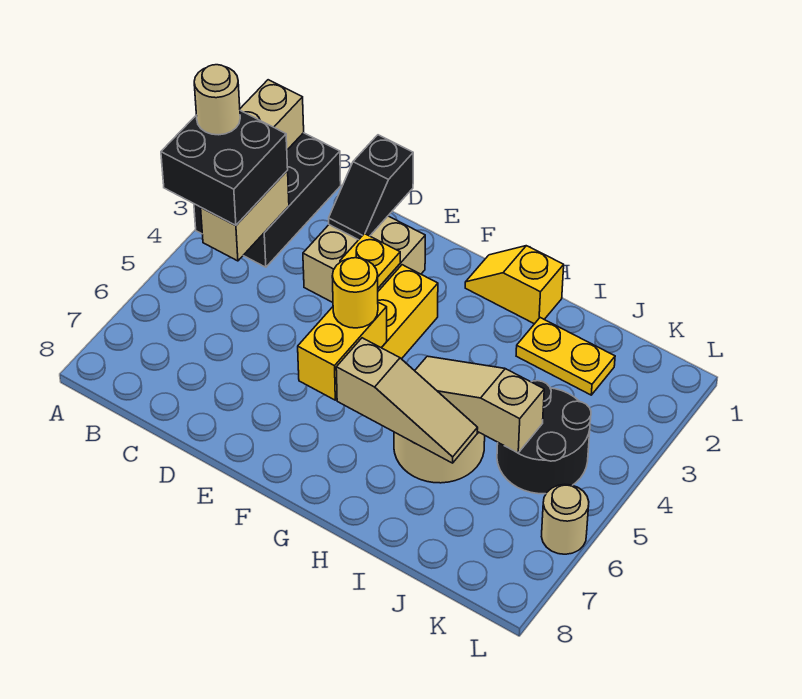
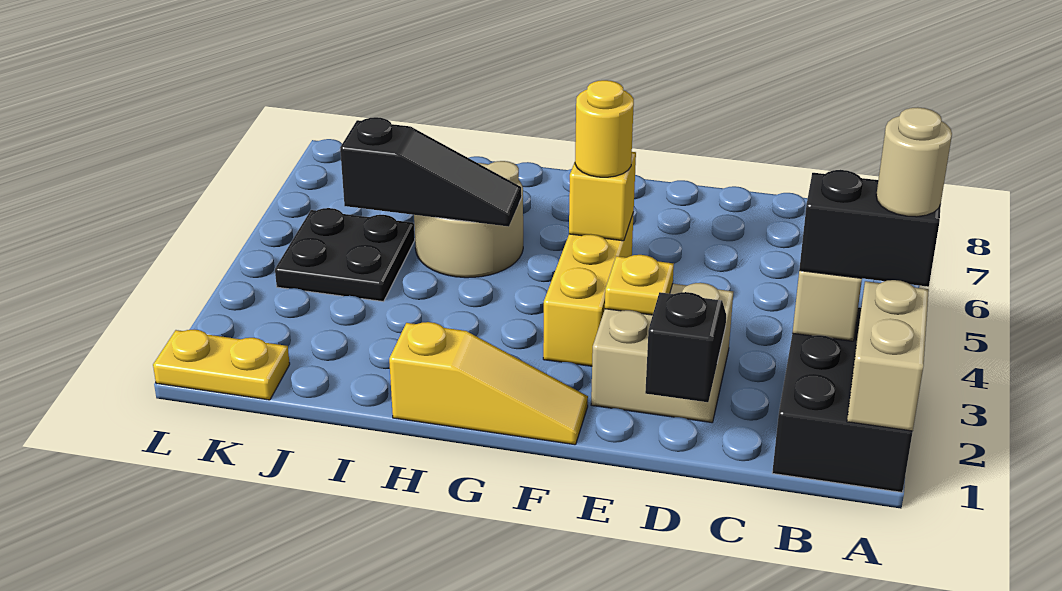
black brick A3:B4 level 3 -> black brick A3:B3 level 3
yellow brick F5:F6 level 2 -> yellow brick F5 level 2
yellow slope G1:H1 level 1 top H -> yellow slope F1:H1 level 1 top H
tan slope G6:I6 level 2 top G -> none
tan slope H5:J5 level 2 top J -> black slope H5:J5 level 2 top J
yellow plate I2:J2 level 1 -> yellow plate K1:L1 level 1
black round brick J4:K5 level 1 -> black plate J4:K5 level 1
tan round brick L6 level 1 -> none

